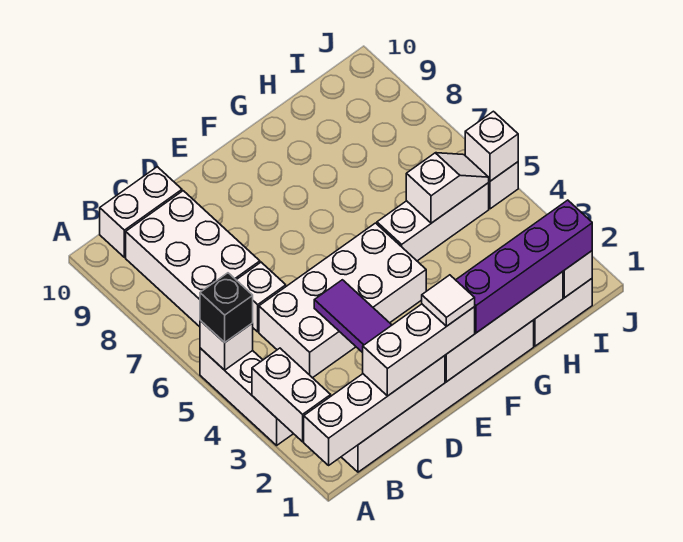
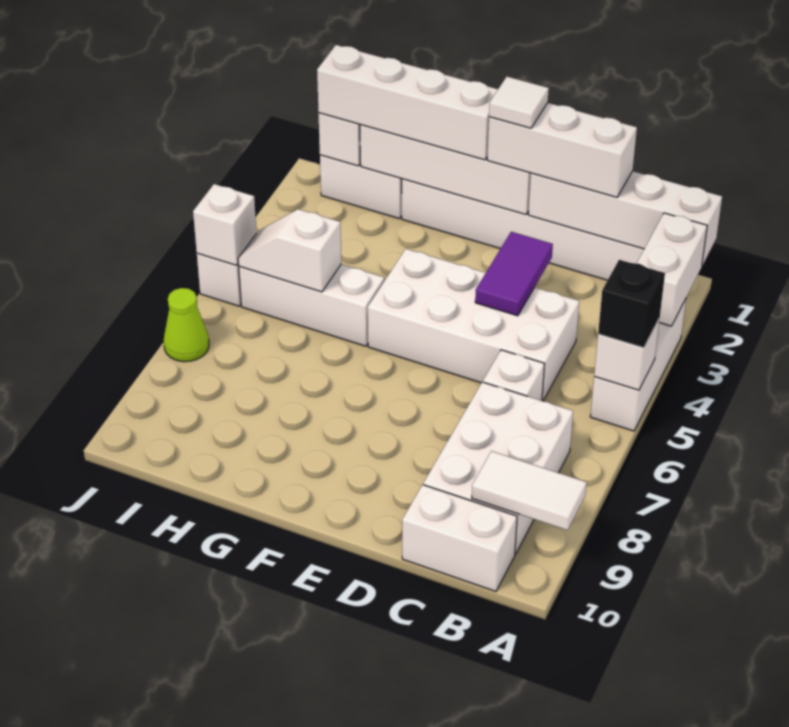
none -> white tile A9:B9 level 2
purple brick F1:I1 level 3 -> white brick F1:I1 level 3
none -> lime cone J7 level 1

